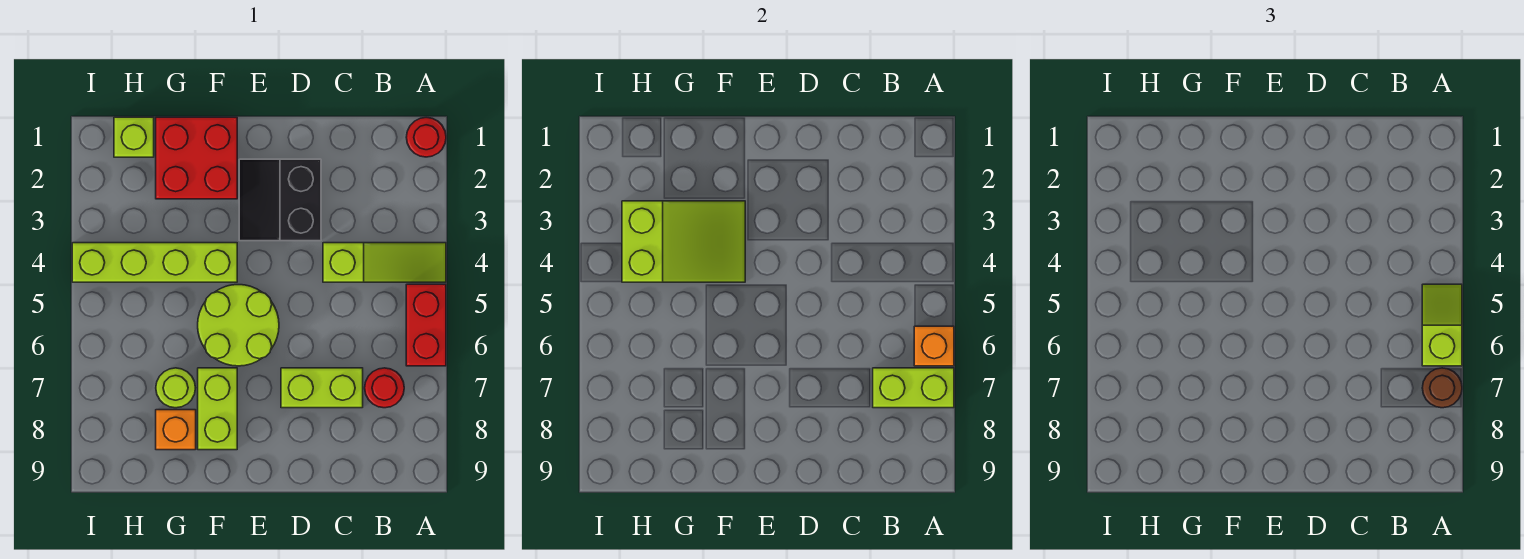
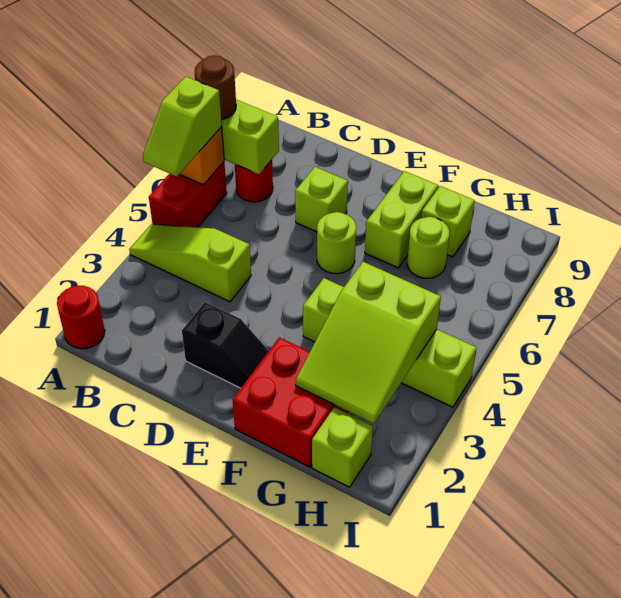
lime brick C7:D7 level 1 -> lime brick D7 level 1
black slope D2:E3 level 1 top D -> black slope D2:E2 level 1 top D
lime round brick E5:F6 level 1 -> lime round brick E6 level 1
lime slope F3:H4 level 2 top H -> lime slope G2:H4 level 2 top 4
orange brick G8 level 1 -> lime brick G8 level 1

